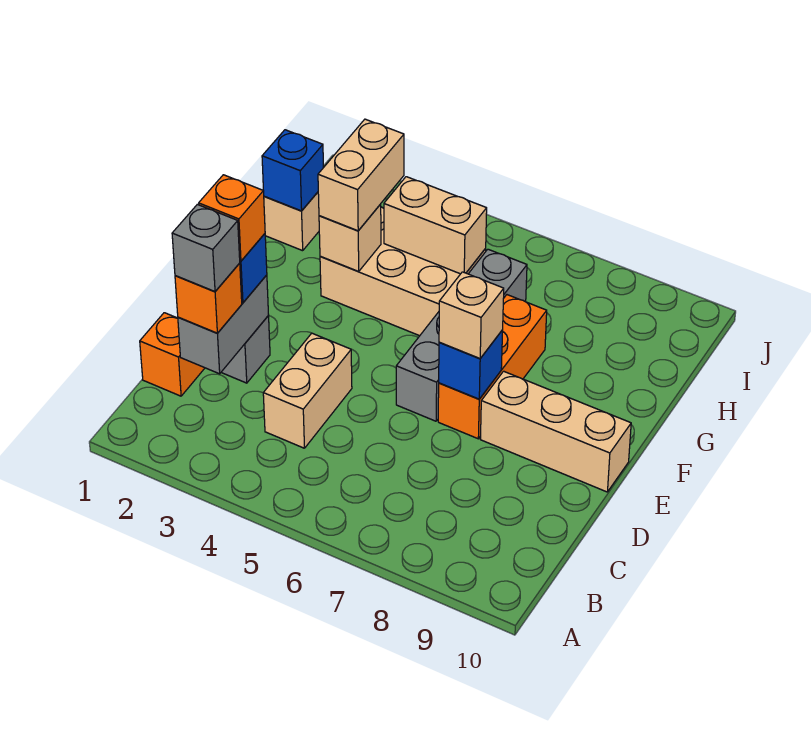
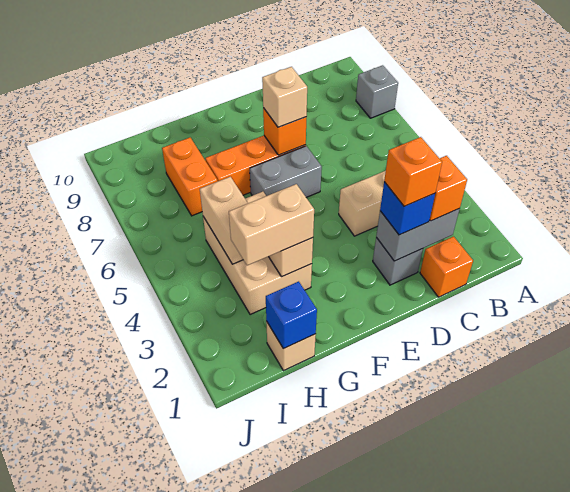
grey brick C2 level 4 -> grey brick A8 level 1
grey brick E6:H6 level 1 -> grey brick E6:F6 level 1
blue brick E7 level 2 -> orange brick E7 level 2
tan brick E8:E10 level 1 -> none
none -> orange brick H7:H8 level 1

